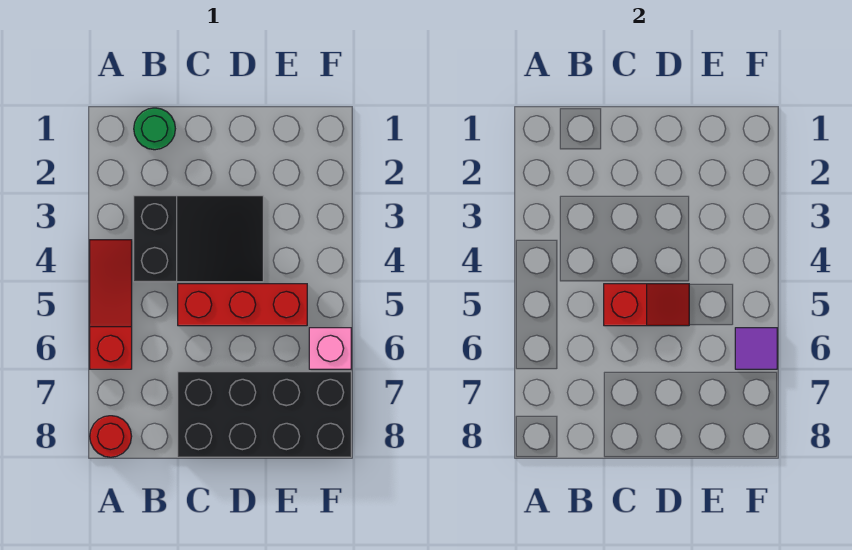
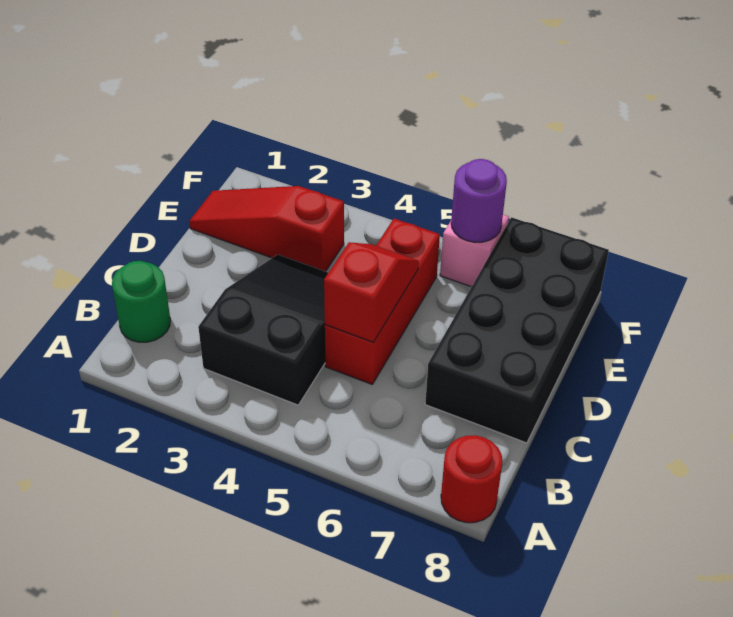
red slope A4:A6 level 1 top 6 -> red slope E1:E3 level 1 top 3
purple tile F6 level 2 -> purple round brick F6 level 2

